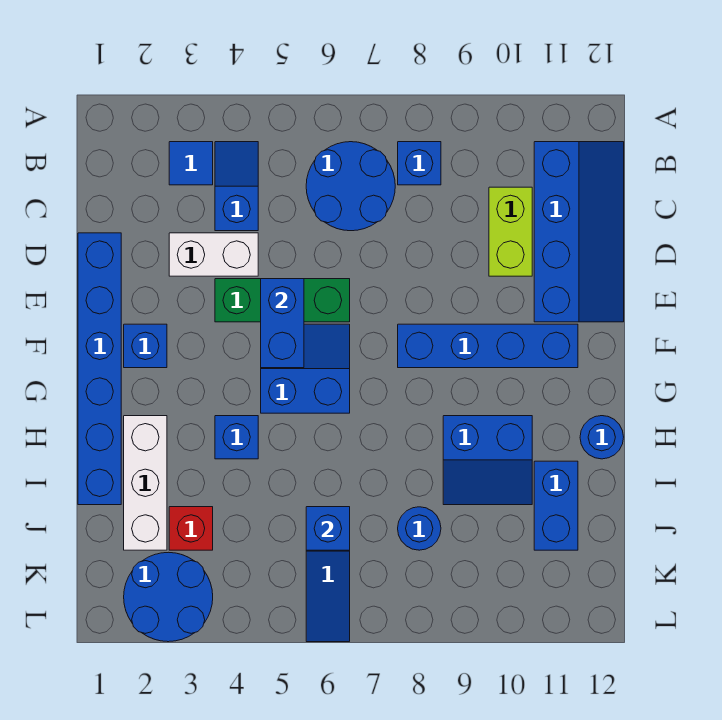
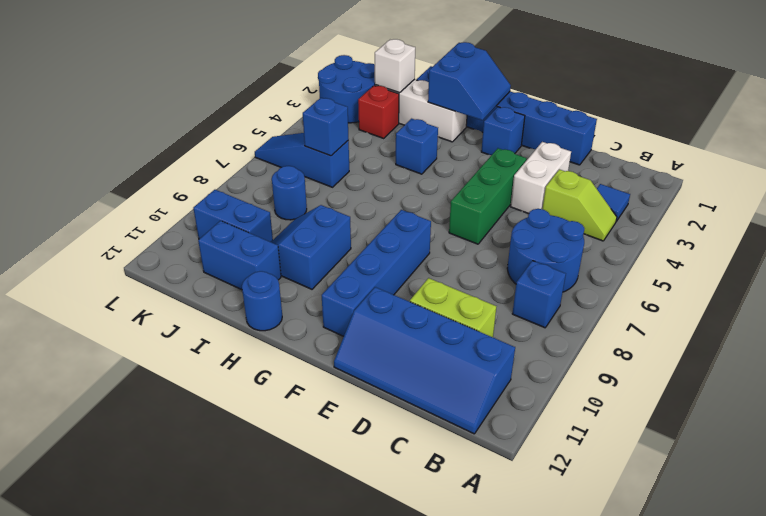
blue slope B4:C4 level 1 top C -> lime slope B4:C4 level 1 top C
blue brick E5:F5 level 2 -> blue brick J10:K10 level 1
blue slope F5:G6 level 1 top G -> blue slope G1:H2 level 2 top H
none -> white brick J2 level 2

